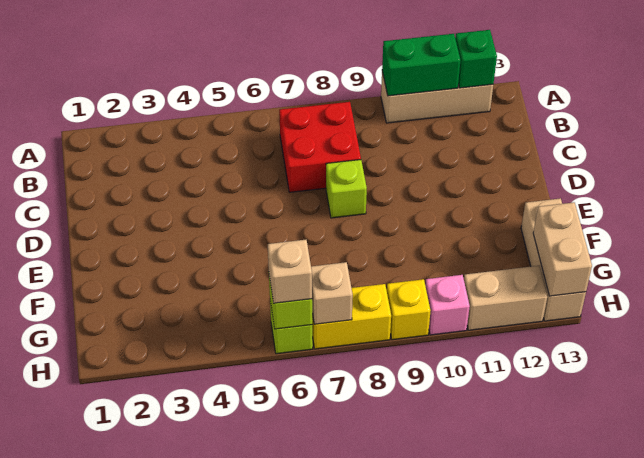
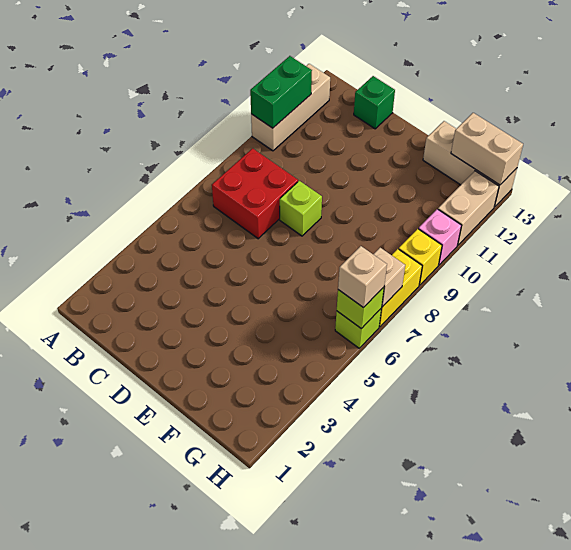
green brick A12 level 2 -> green brick C13 level 1

